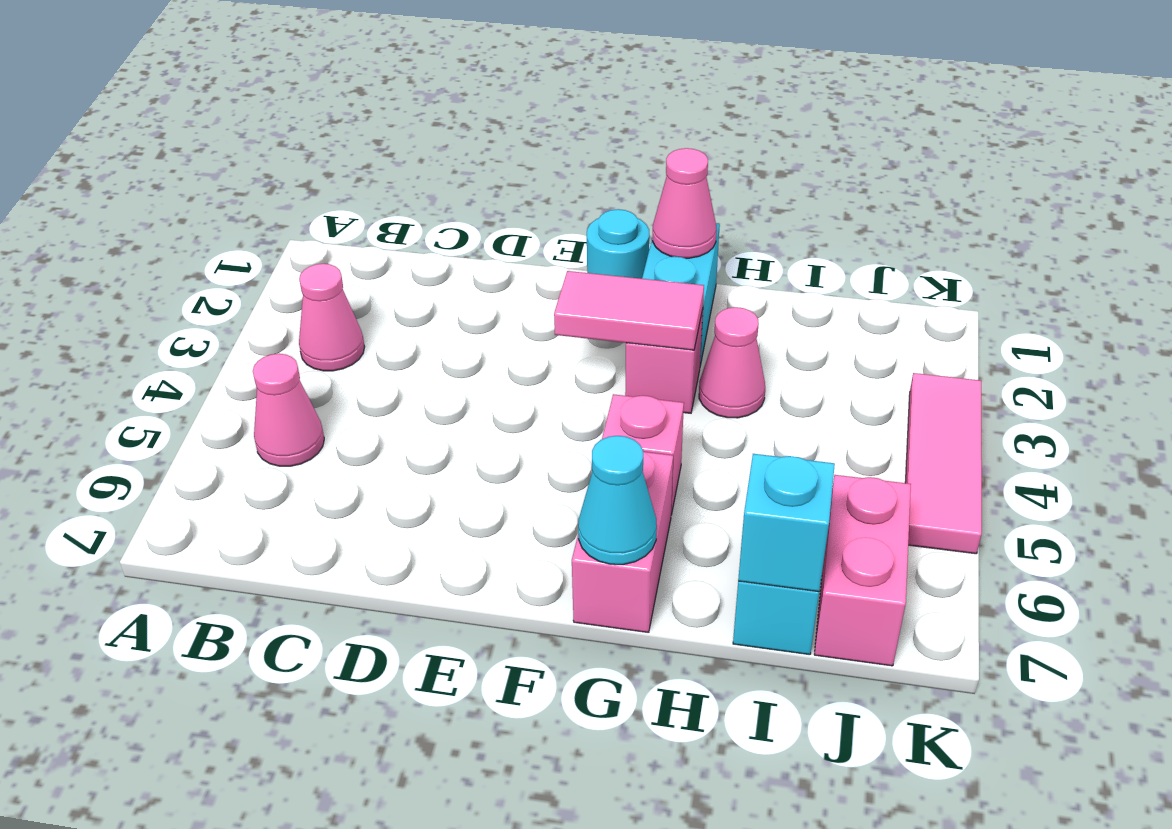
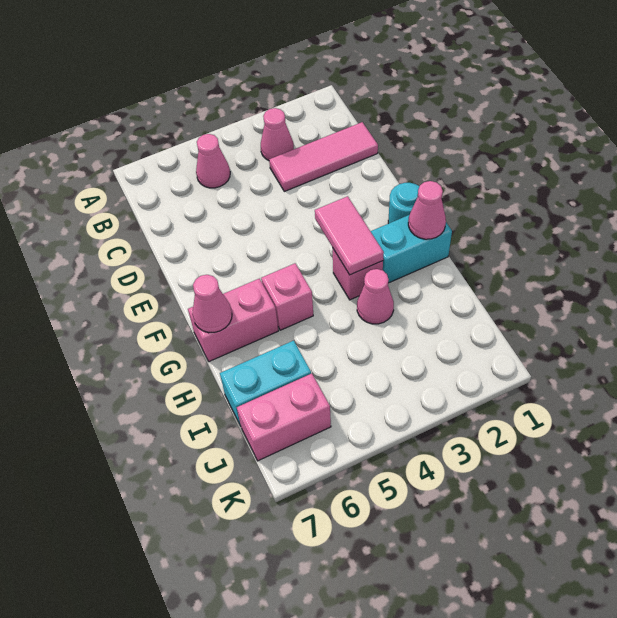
cyan cone G7 level 2 -> pink cone G7 level 2
cyan brick I7 level 2 -> none
pink tile K3:K5 level 1 -> pink tile C1:C3 level 1

